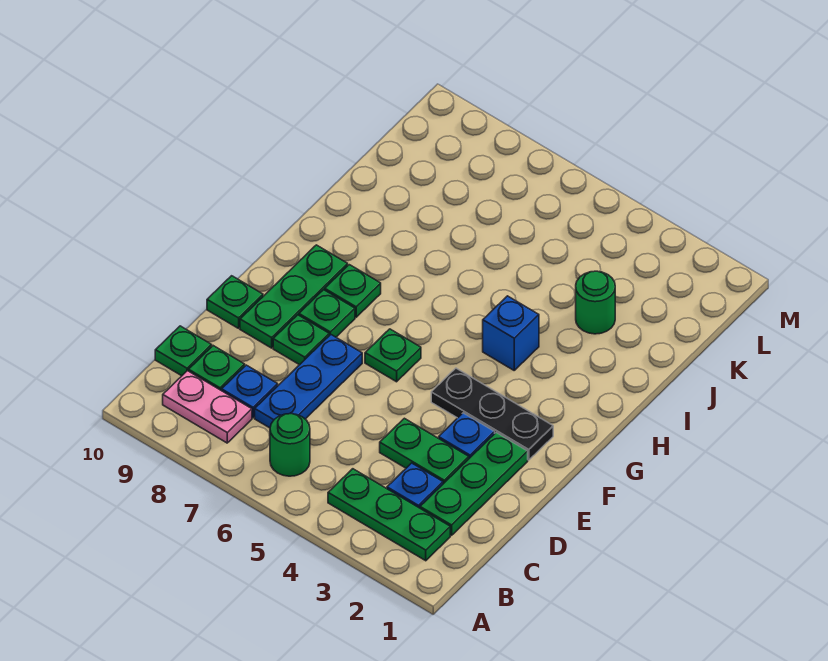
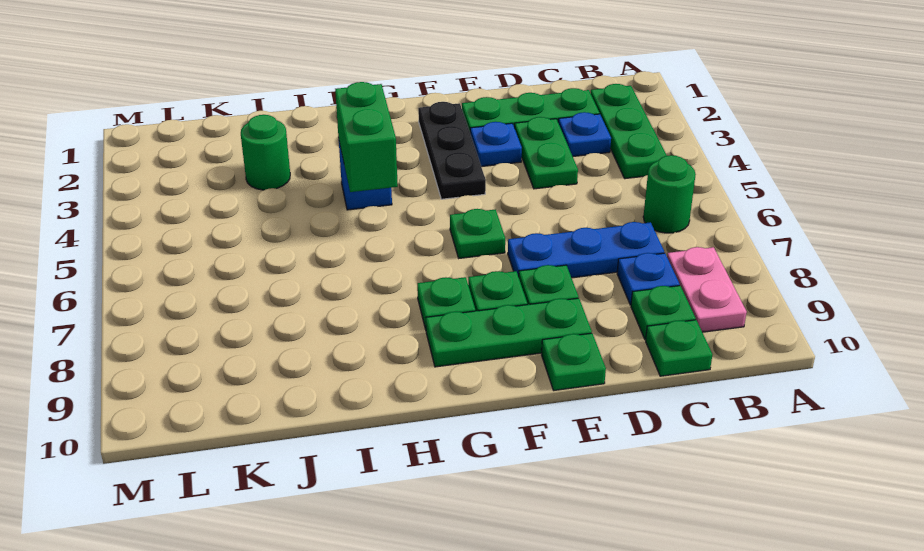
none -> green brick H4:H5 level 2

